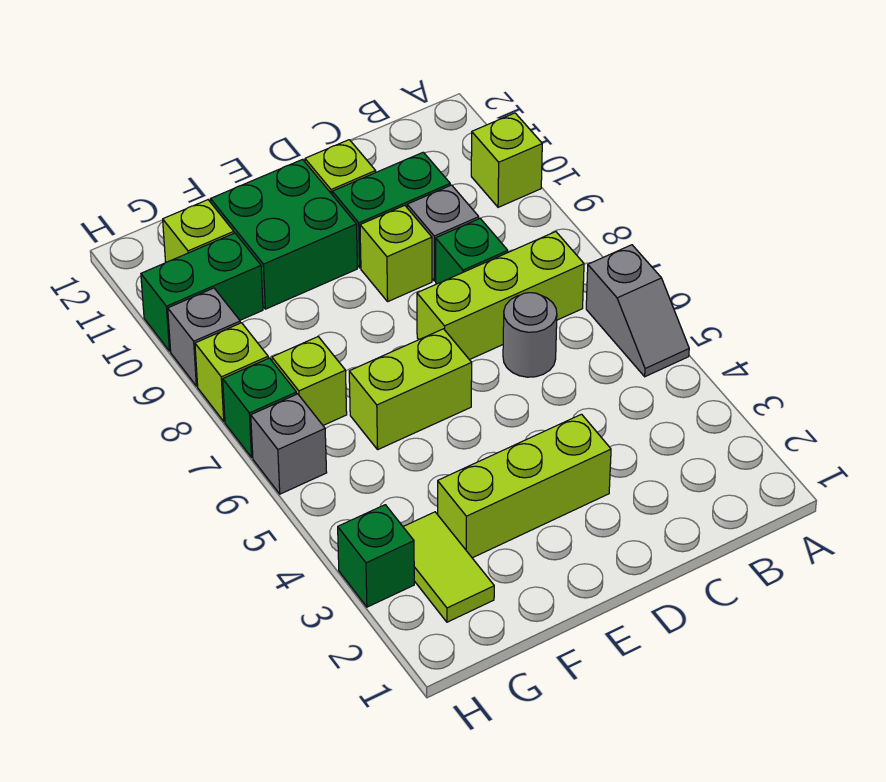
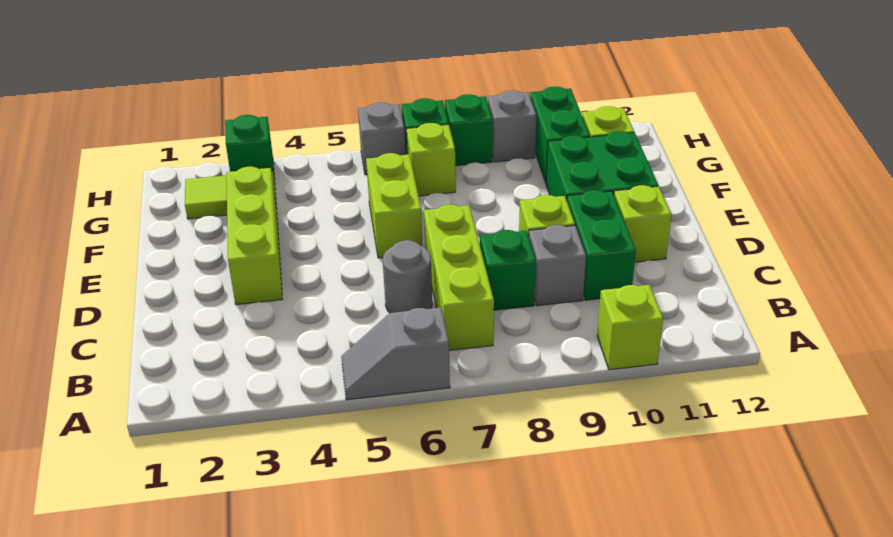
lime brick H8 level 1 -> green brick H8 level 1

